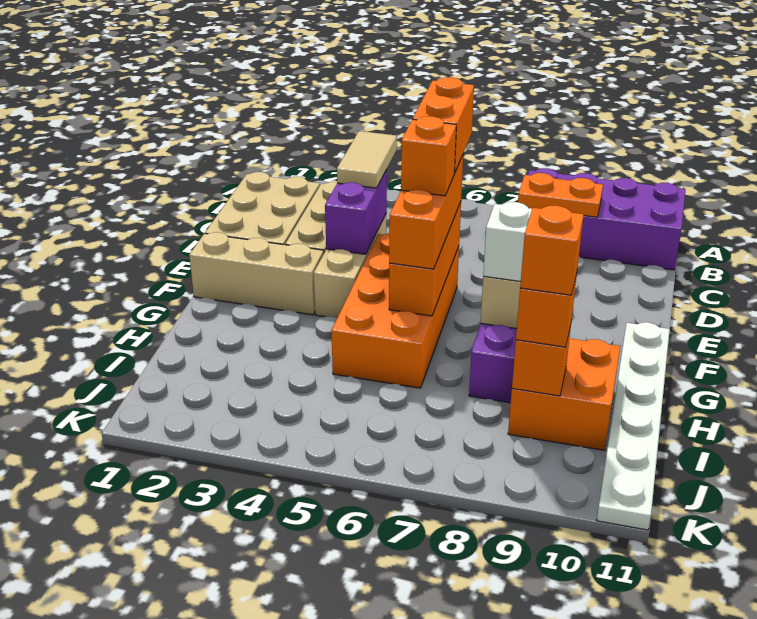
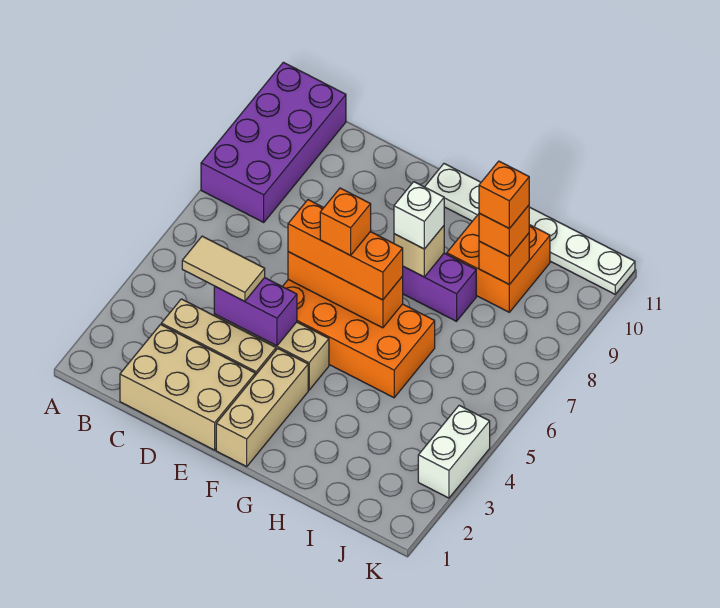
orange plate B8:B9 level 2 -> none
orange brick D6:E6 level 4 -> none
none -> white brick K3:K4 level 1

